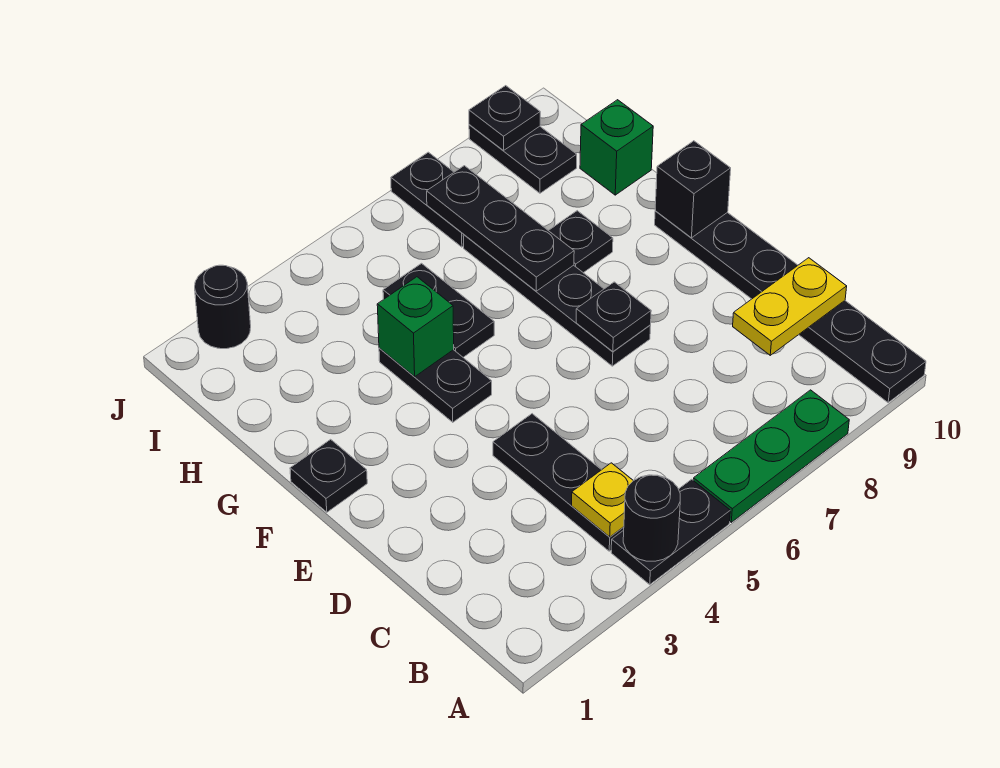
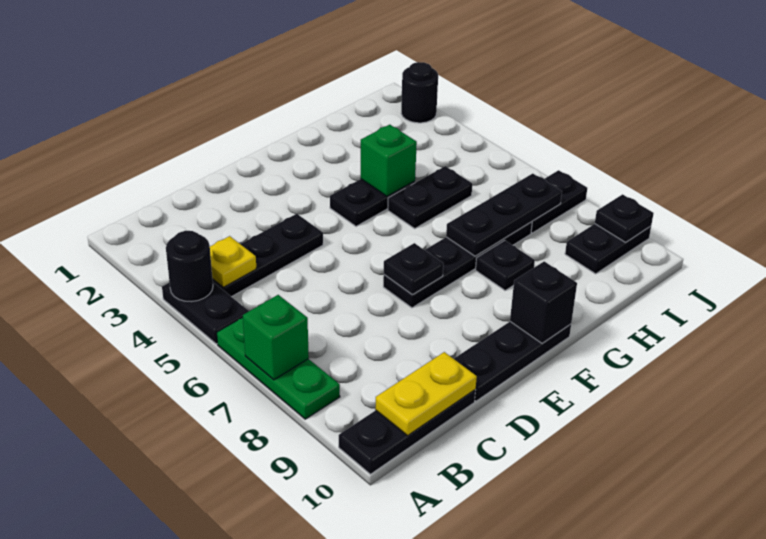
yellow plate C9:C10 level 2 -> yellow plate B10:C10 level 2
black plate F1 level 1 -> none
green brick H10 level 1 -> green brick A7 level 2

